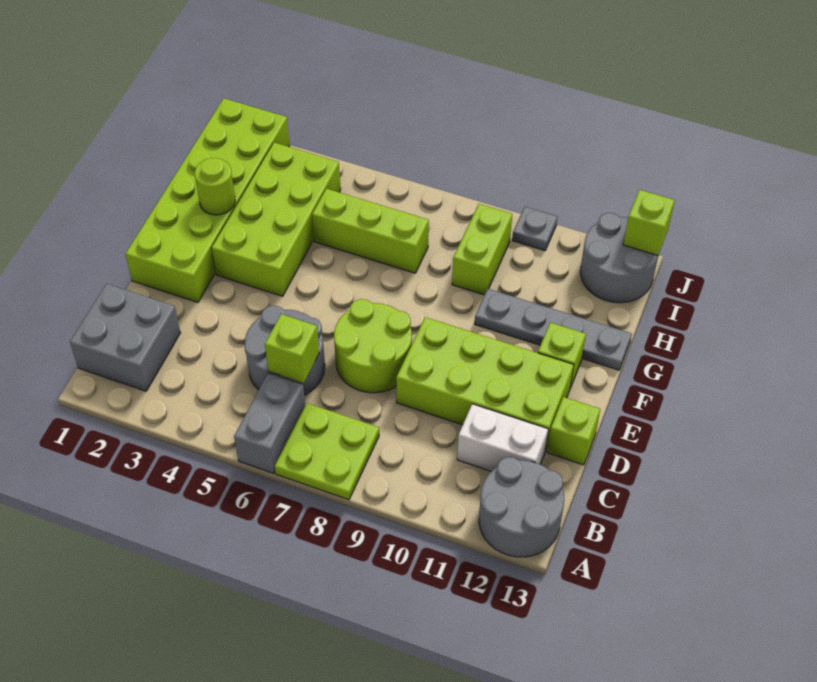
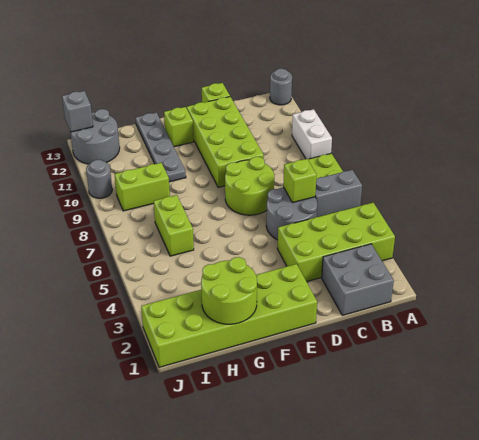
grey round brick A12:B13 level 1 -> grey round brick A13 level 1
white brick C11:C12 level 1 -> white brick A9:A10 level 1
lime brick F3:I4 level 1 -> lime brick A3:D4 level 1
lime round brick G2 level 2 -> lime round brick G1:H2 level 2
lime brick H5:H7 level 1 -> lime brick H6:H7 level 1
grey plate J10 level 1 -> grey round brick J10 level 1
lime brick J13 level 2 -> grey brick J13 level 2

